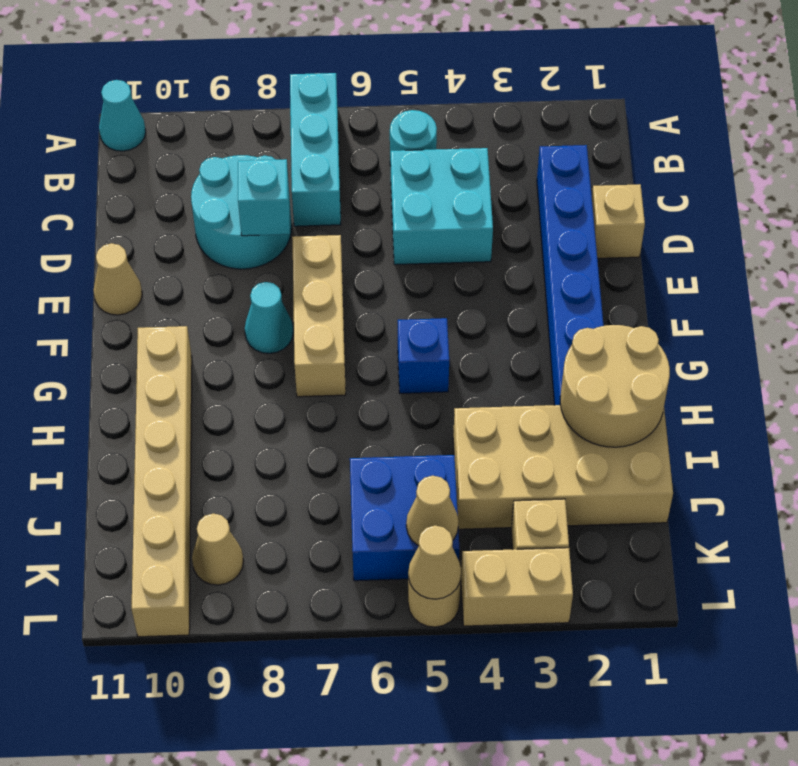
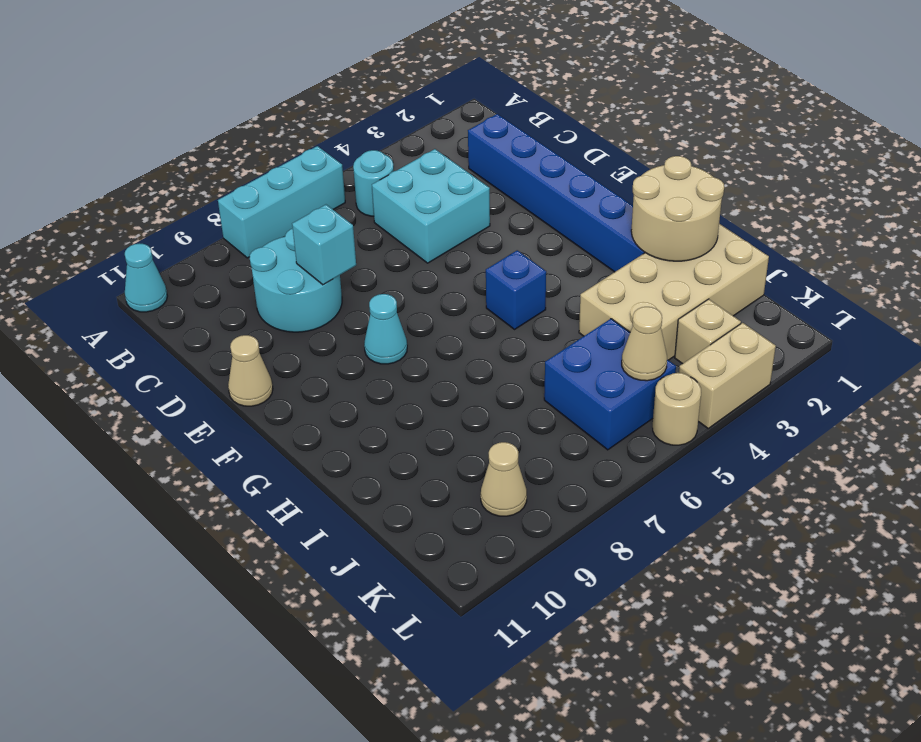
cyan brick A7:C7 level 1 -> cyan brick A6:A8 level 1
tan brick D1 level 1 -> none
tan brick E7:G7 level 1 -> none
tan brick G10:L10 level 1 -> none
tan cone L5 level 2 -> none

